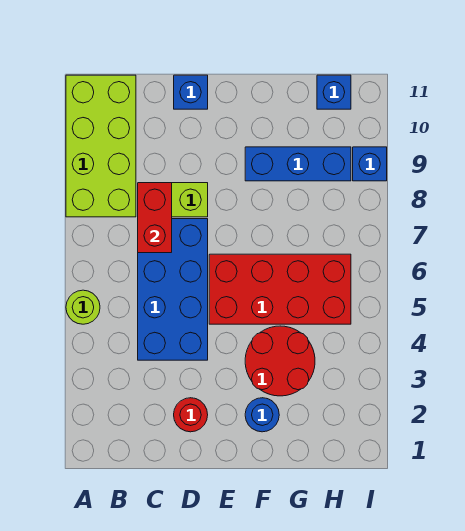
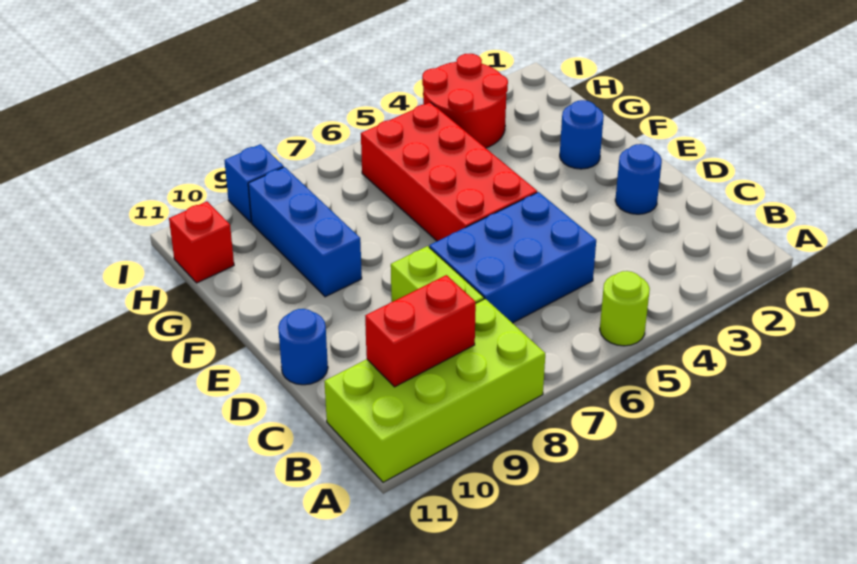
blue brick C4:D7 level 1 -> blue brick C5:D7 level 1
red brick C7:C8 level 2 -> red brick B9:B10 level 2
red round brick D2 level 1 -> blue round brick D2 level 1
blue brick D11 level 1 -> blue round brick D11 level 1
red round brick F3:G4 level 1 -> red round brick H3:I4 level 1
blue brick H11 level 1 -> red brick H11 level 1

